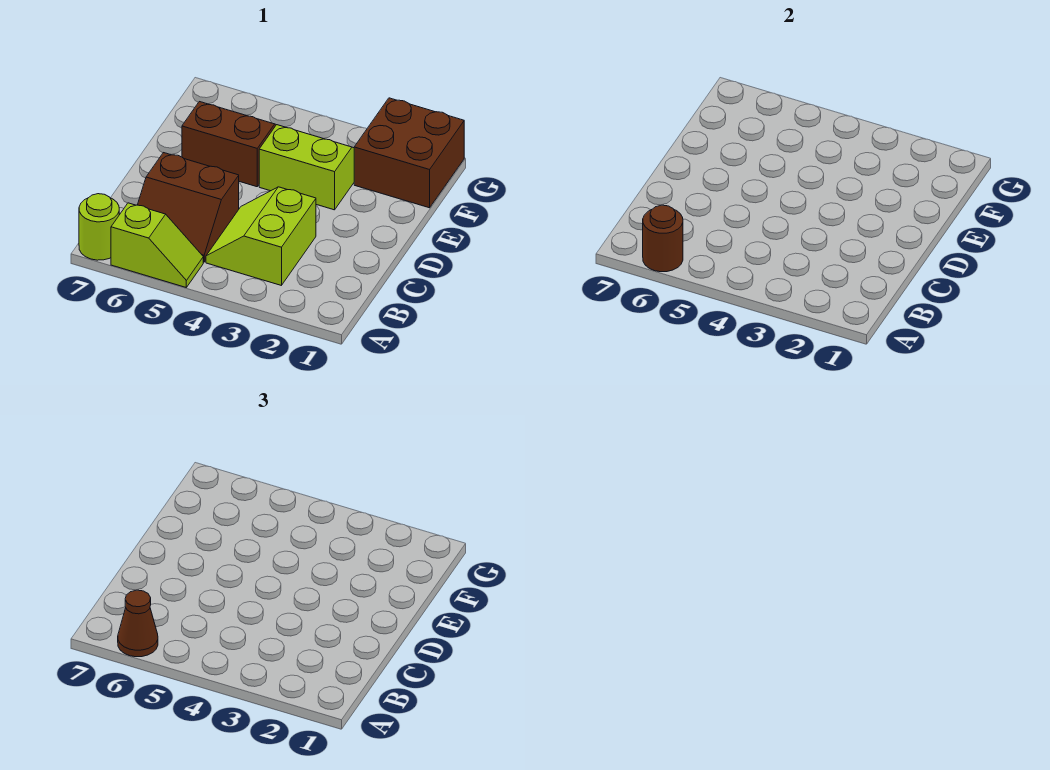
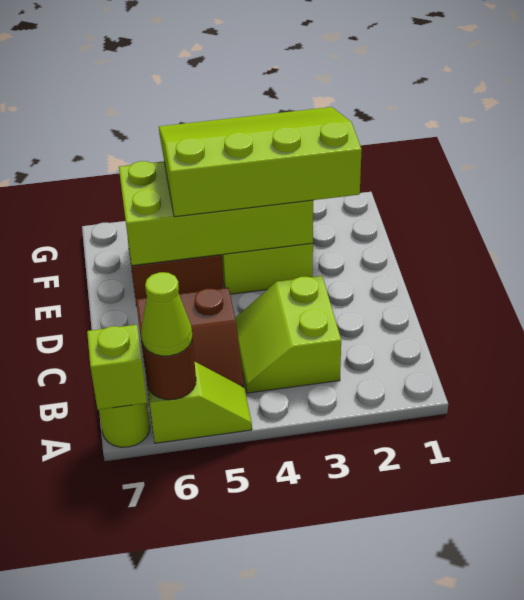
brown cone A6 level 3 -> lime cone A6 level 3
none -> lime brick A7 level 2
none -> lime slope E2:G5 level 3 top E
none -> lime brick E3:F6 level 2
brown brick F1:G2 level 1 -> none

